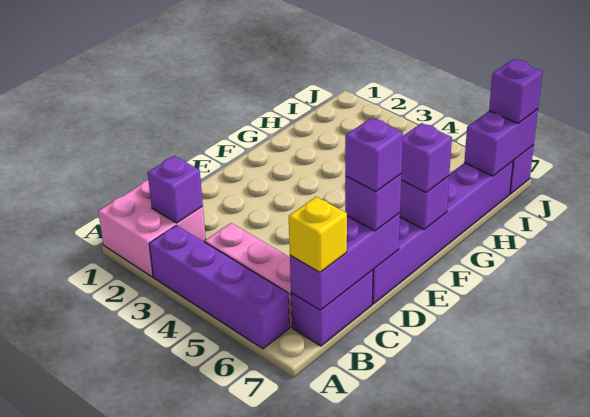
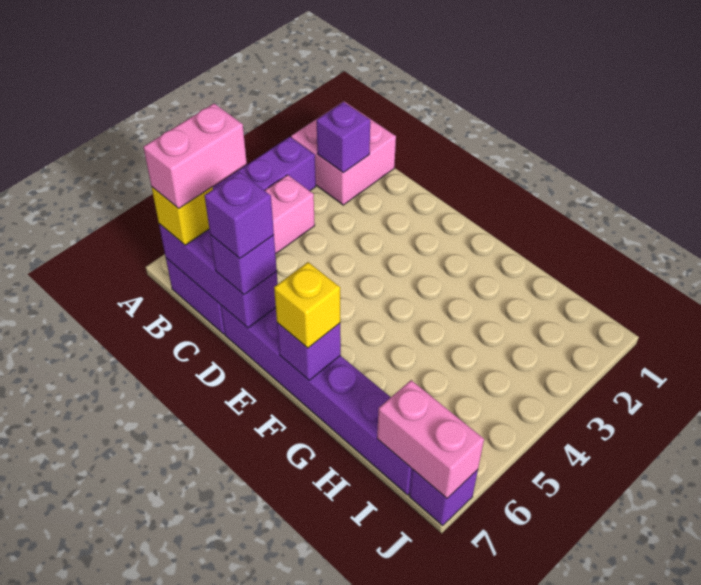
none -> pink brick B6:B7 level 4
purple brick F7 level 3 -> yellow brick F7 level 3
purple brick I7:J7 level 2 -> pink brick I7:J7 level 2
purple brick J7 level 3 -> none

